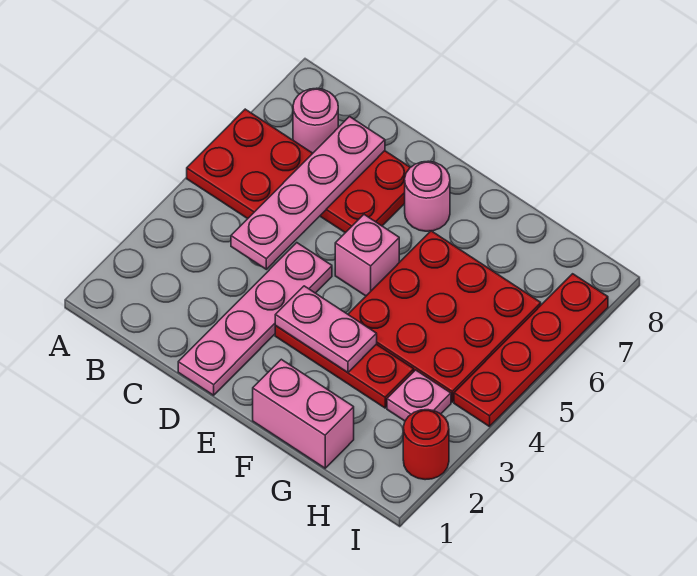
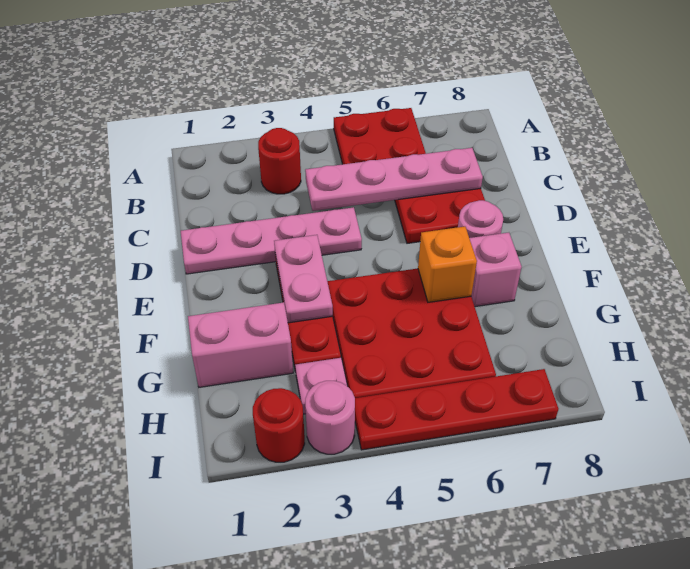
none -> red round brick B3 level 1
pink round brick B7 level 1 -> pink round brick I3 level 1
pink brick E5 level 1 -> pink brick F7 level 1
pink brick F1:G1 level 1 -> pink brick G1:G2 level 1
none -> orange brick F6 level 2

